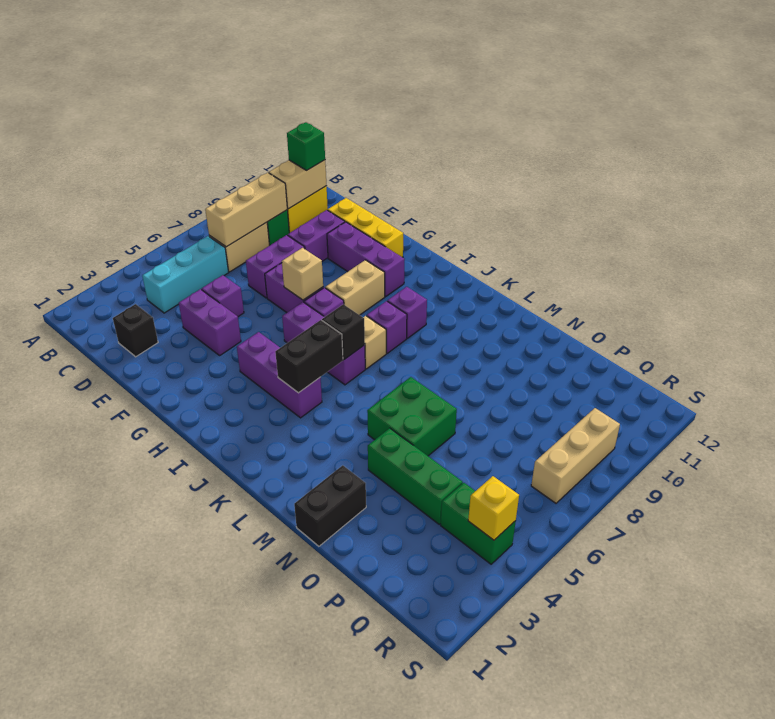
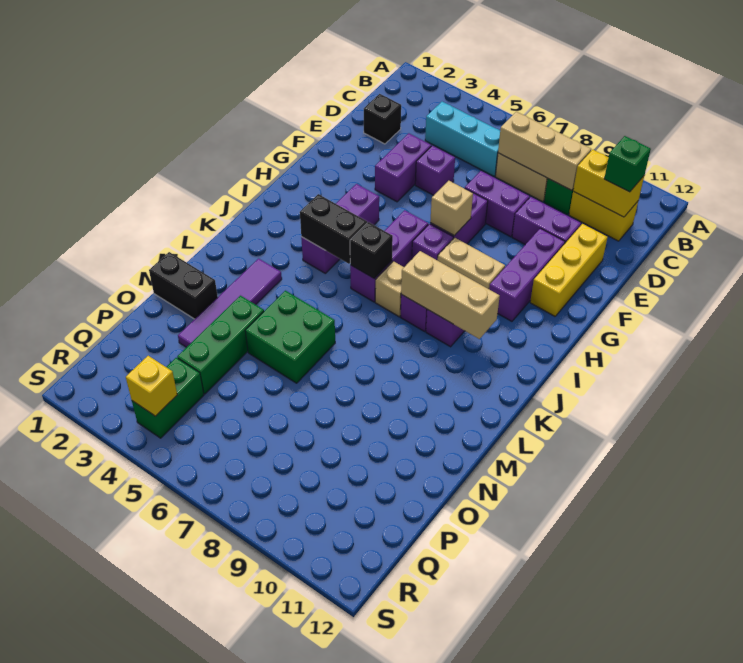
tan brick C10:C11 level 2 -> yellow brick C10:C11 level 2
none -> purple tile L3:O3 level 1
tan brick R7:R9 level 1 -> tan brick J8:J10 level 2

